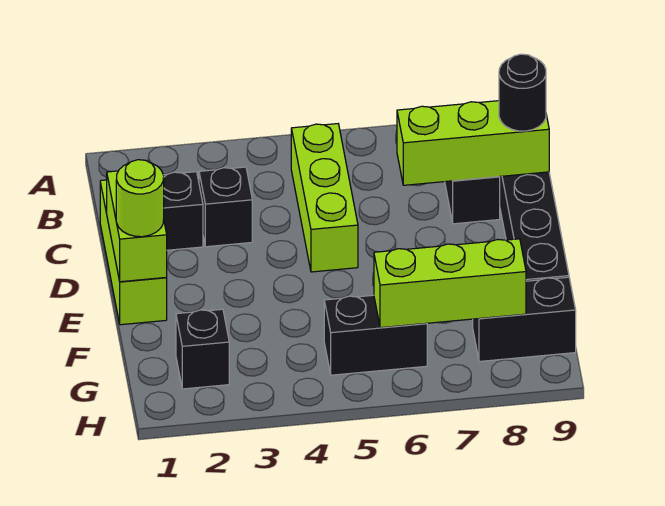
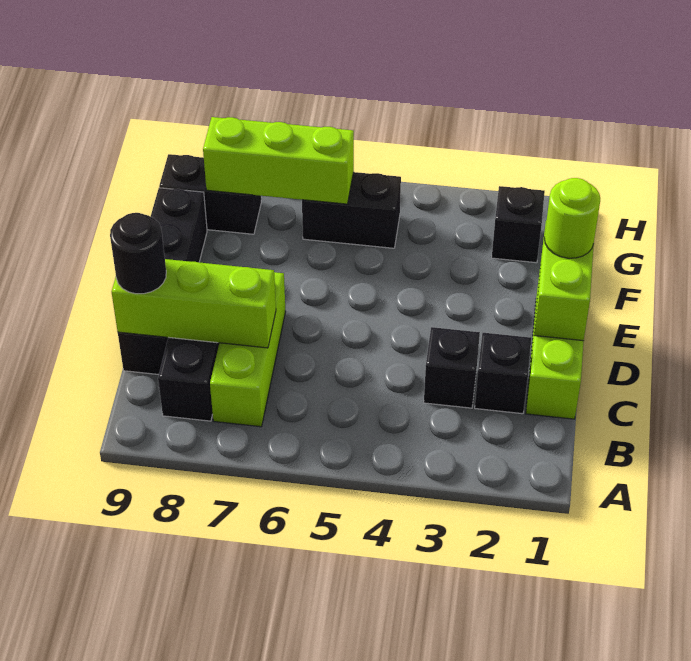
lime brick B5:D5 level 1 -> lime brick B7:D7 level 1

